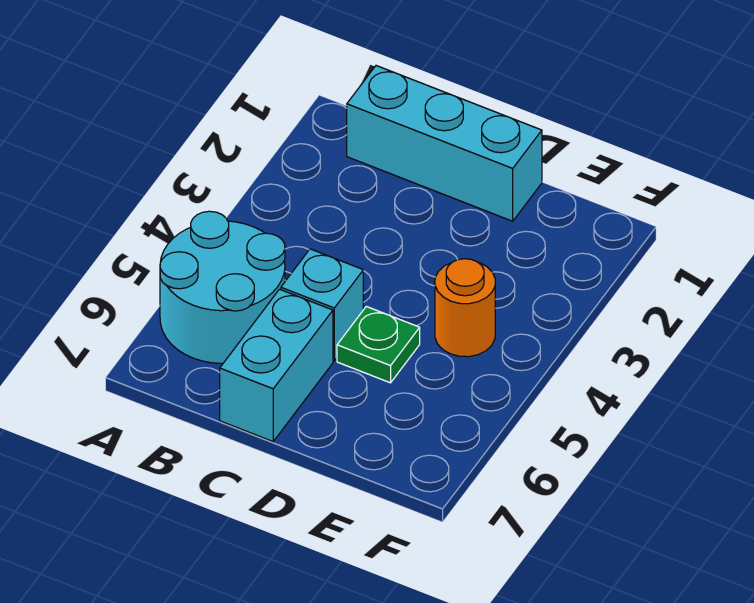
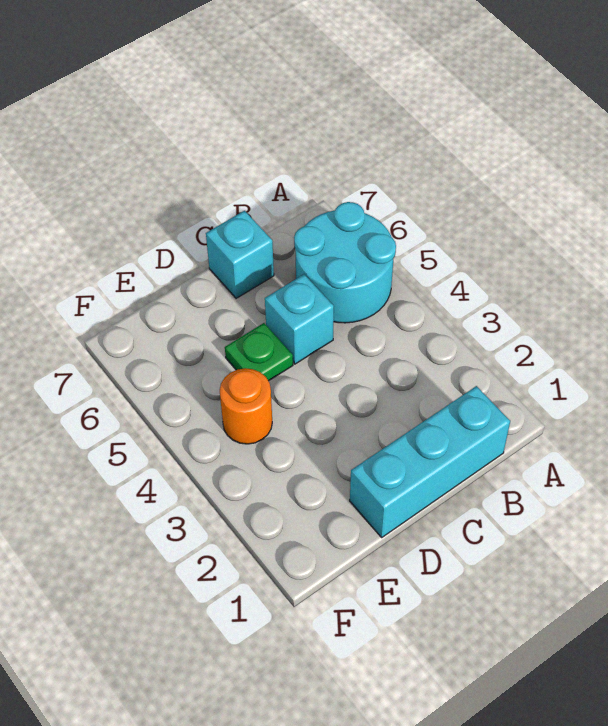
cyan brick C6:C7 level 1 -> cyan brick C7 level 1

